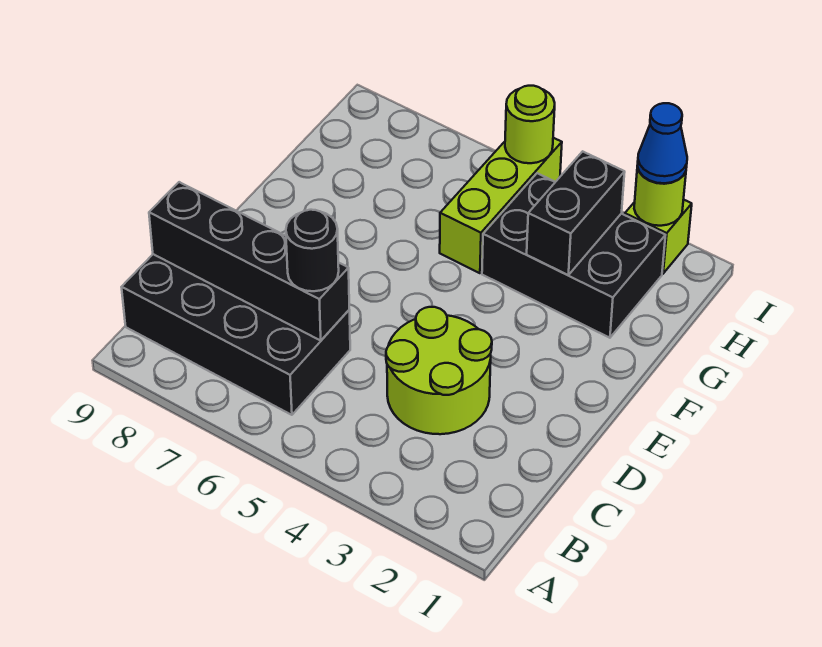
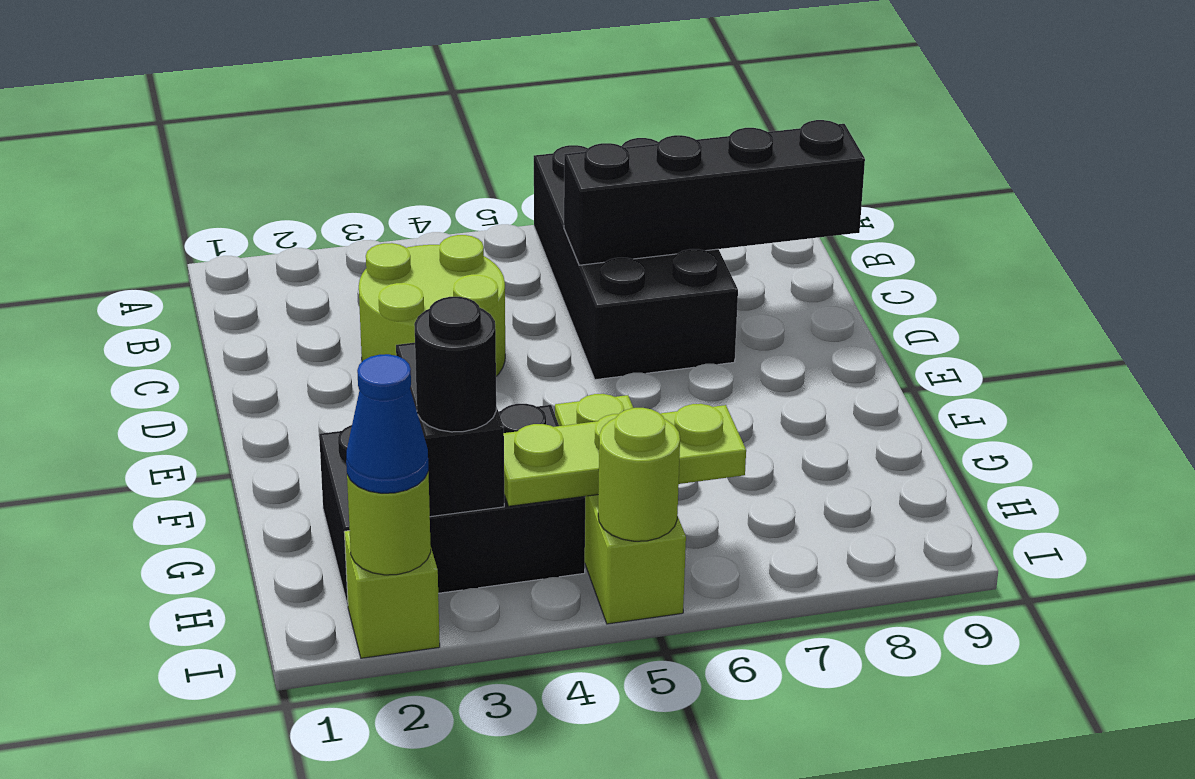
black brick B6:C9 level 1 -> black brick A6:D7 level 1
black round brick C6 level 3 -> black round brick H3 level 3
none -> lime plate H4:H6 level 2

